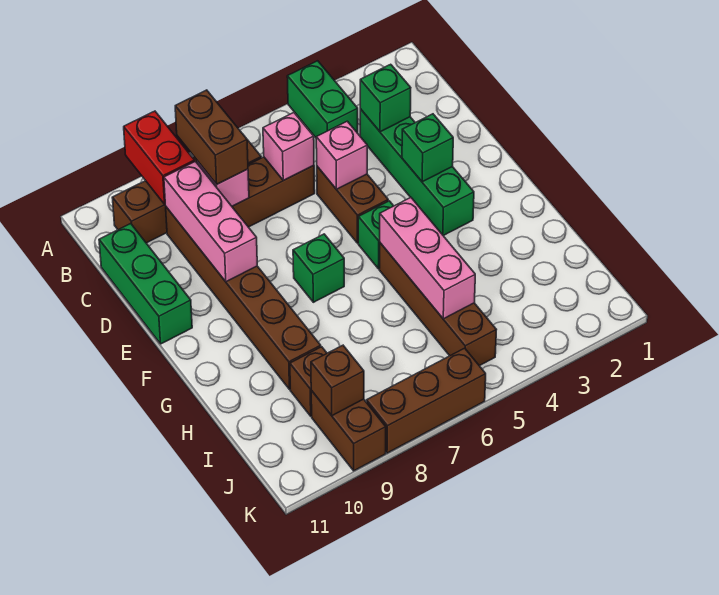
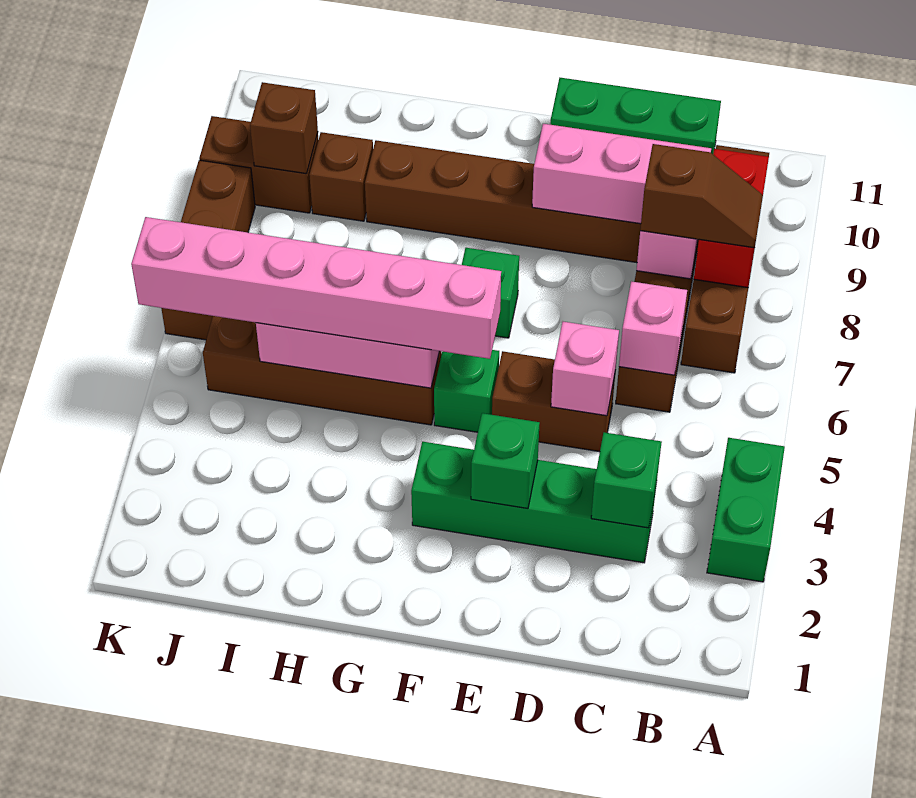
green brick A4:B4 level 1 -> green brick A3:A4 level 1
red brick A9:B9 level 2 -> red brick B8:B9 level 2
brown brick B8:C8 level 3 -> brown slope B8:C8 level 3 top C
none -> pink brick F5:K5 level 3

